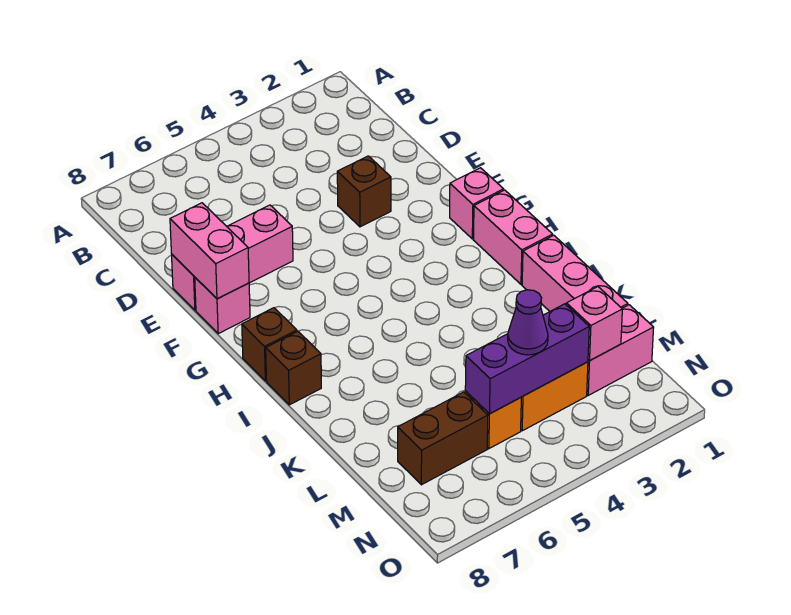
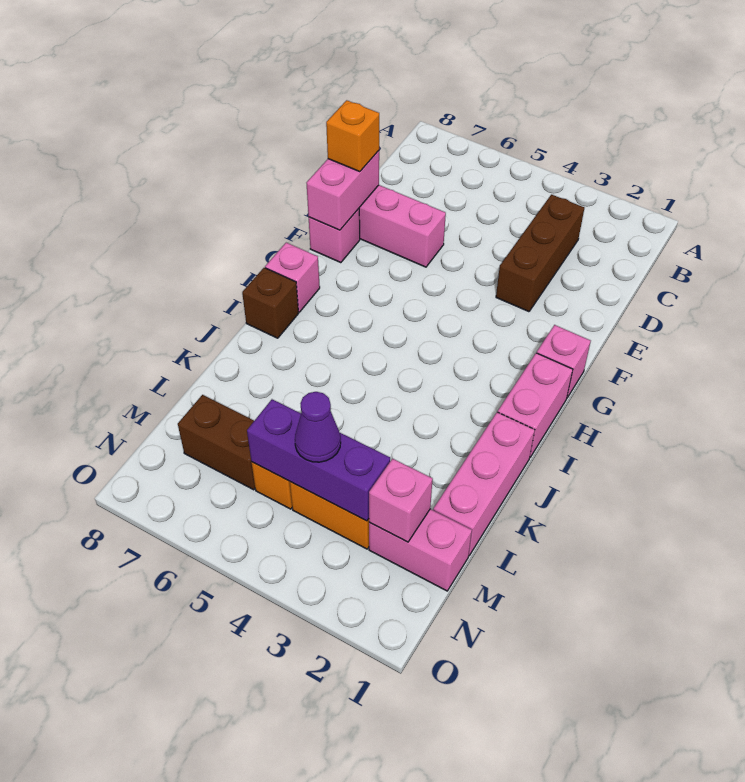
brown brick E3 level 1 -> brown brick C3:E3 level 1
none -> orange brick E8 level 3
brown brick H8 level 1 -> pink brick H8 level 1

